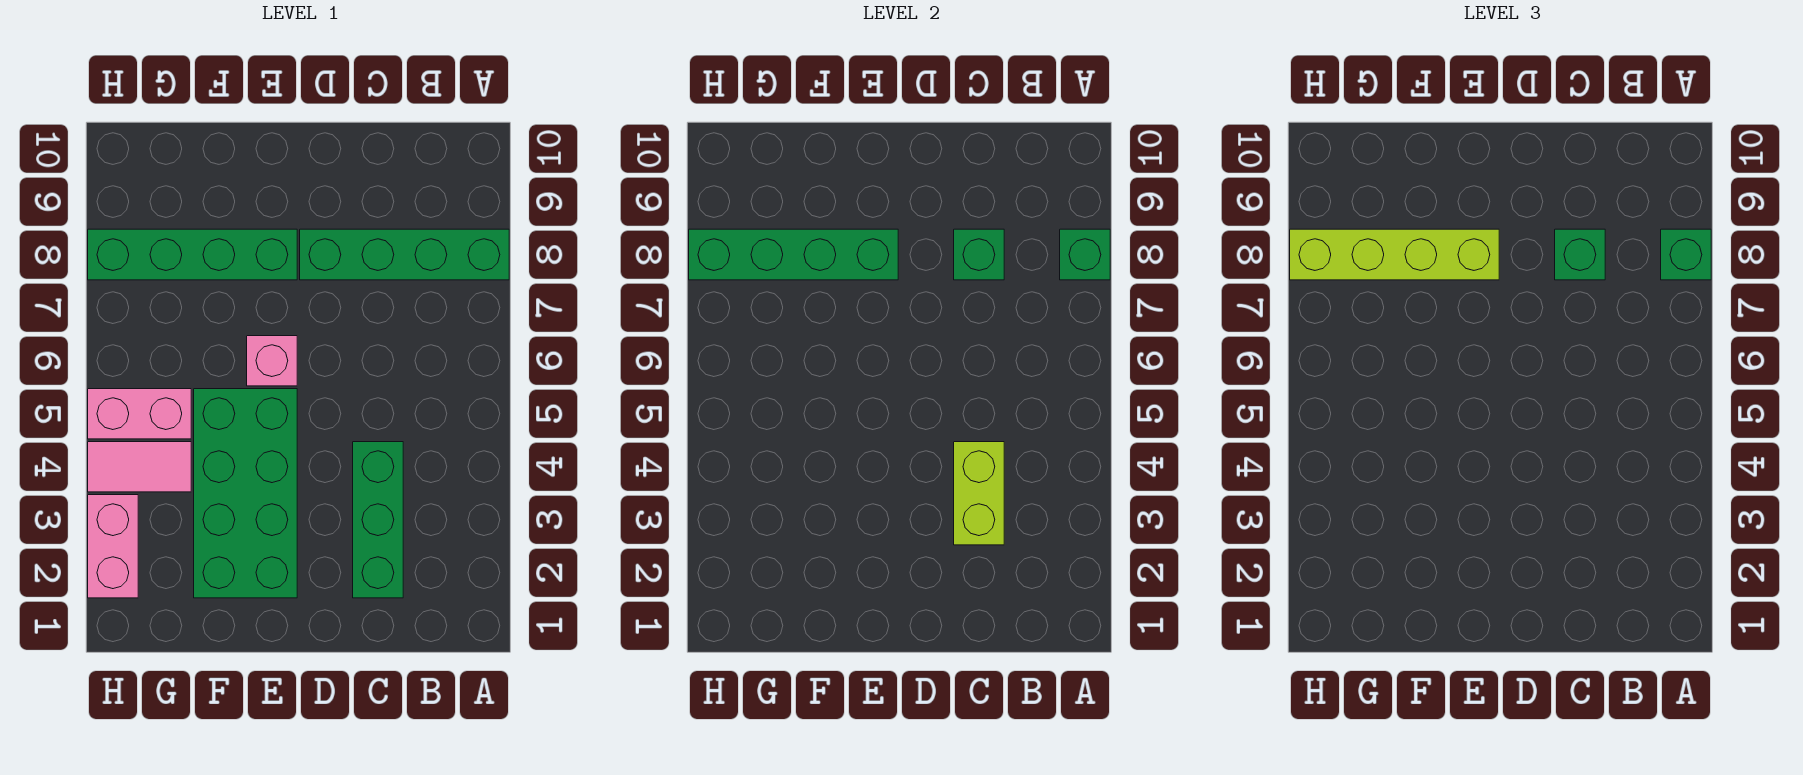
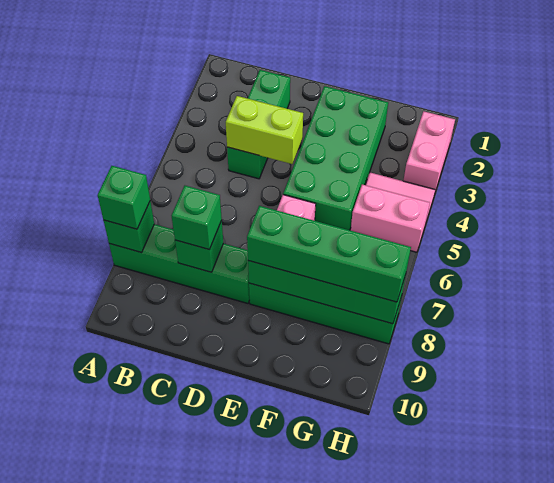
lime brick C3:C4 level 2 -> lime brick C4:D4 level 2
lime brick E8:H8 level 3 -> green brick E8:H8 level 3

